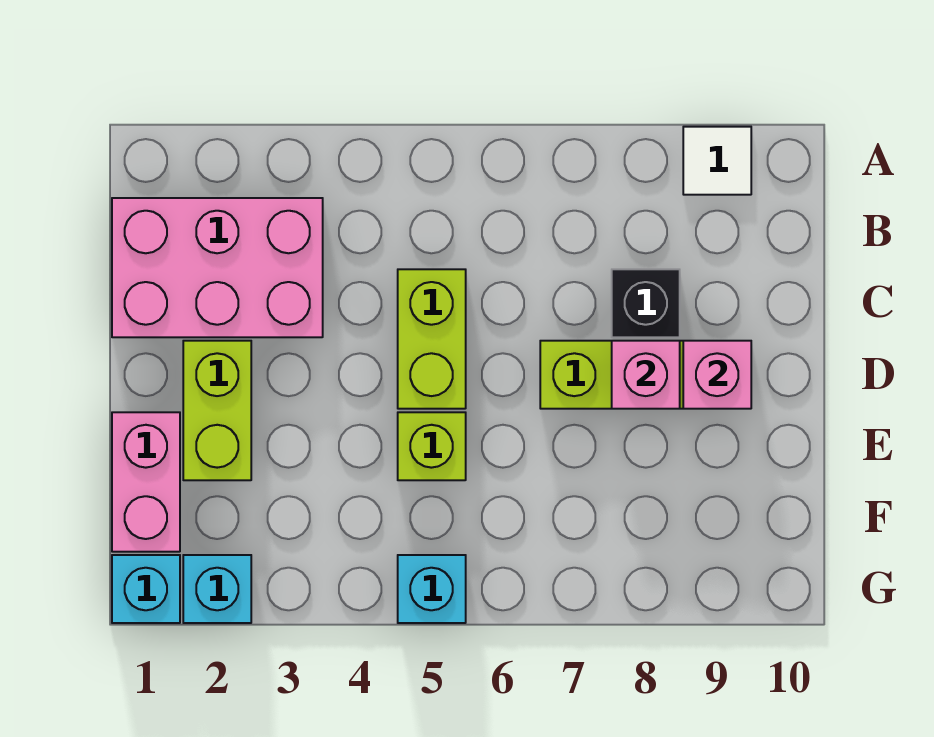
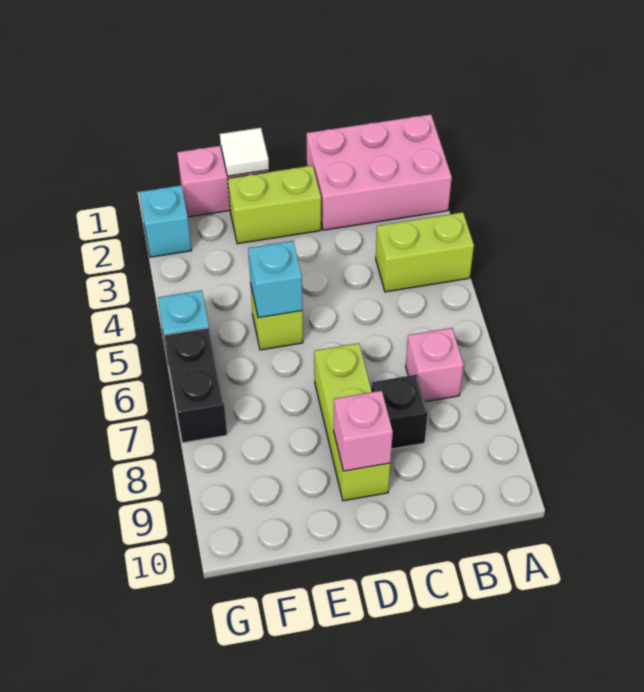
white tile A9 level 1 -> white tile E1 level 2
pink brick B1:C3 level 1 -> pink brick A1:C2 level 1
lime brick C5:D5 level 1 -> lime brick A4:B4 level 1
pink brick D8 level 2 -> pink brick B7 level 1
cyan brick G1 level 1 -> cyan brick E5 level 2
none -> black brick G6:G7 level 1

